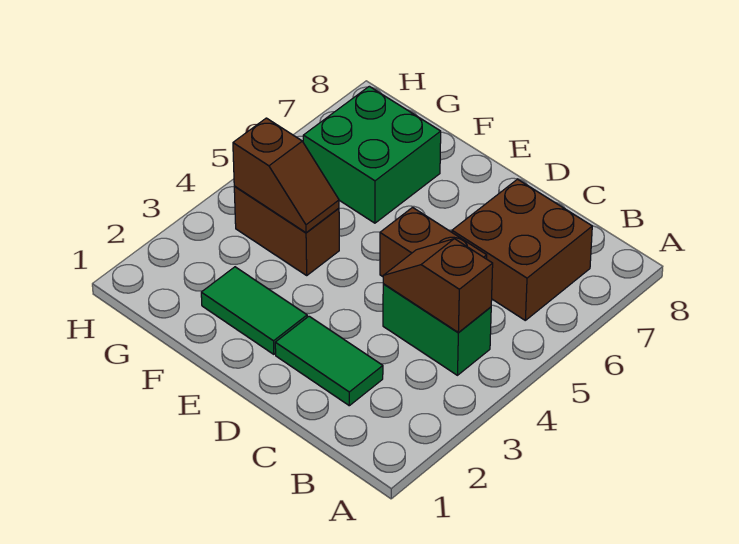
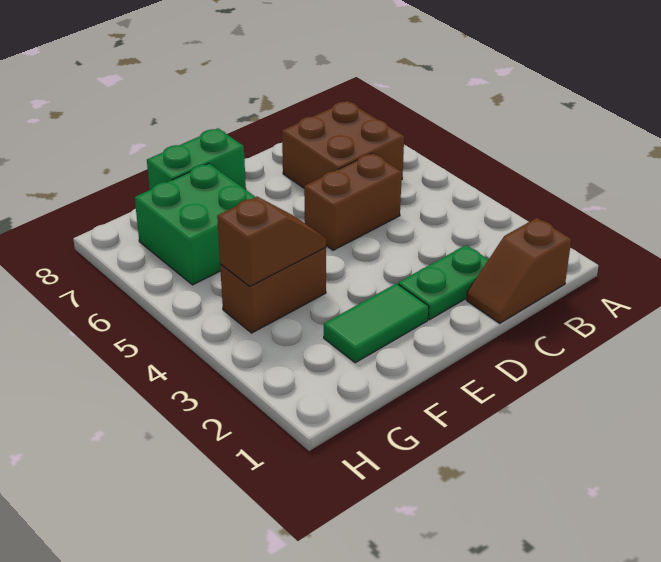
green brick B4:C4 level 1 -> green brick E8:F8 level 1
brown slope B4:C4 level 2 top B -> brown slope B1:C1 level 1 top B
green tile C2:D2 level 1 -> green plate C2:D2 level 1

